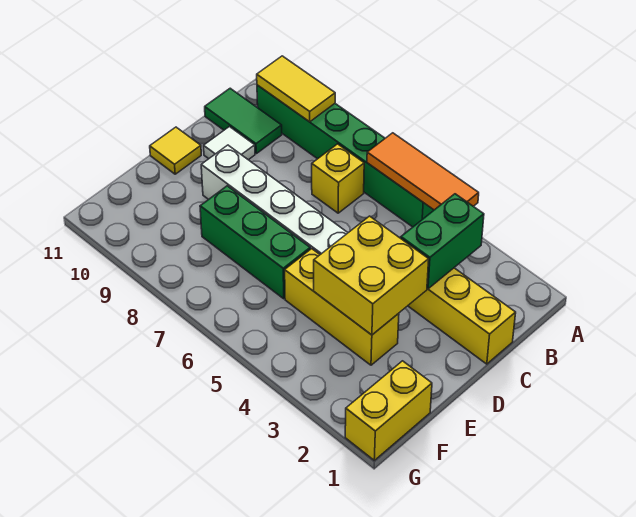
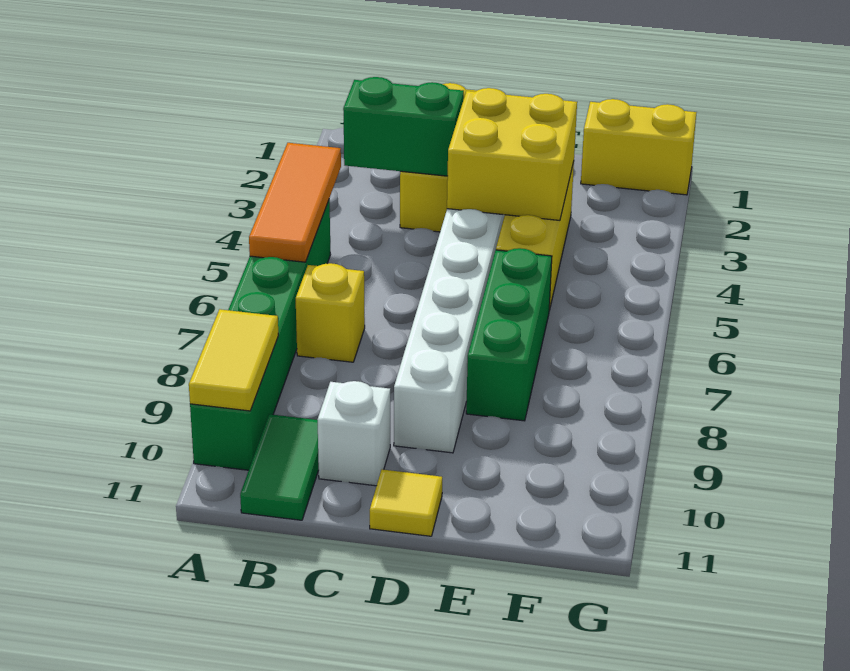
white tile C10 level 1 -> white brick C10 level 1

